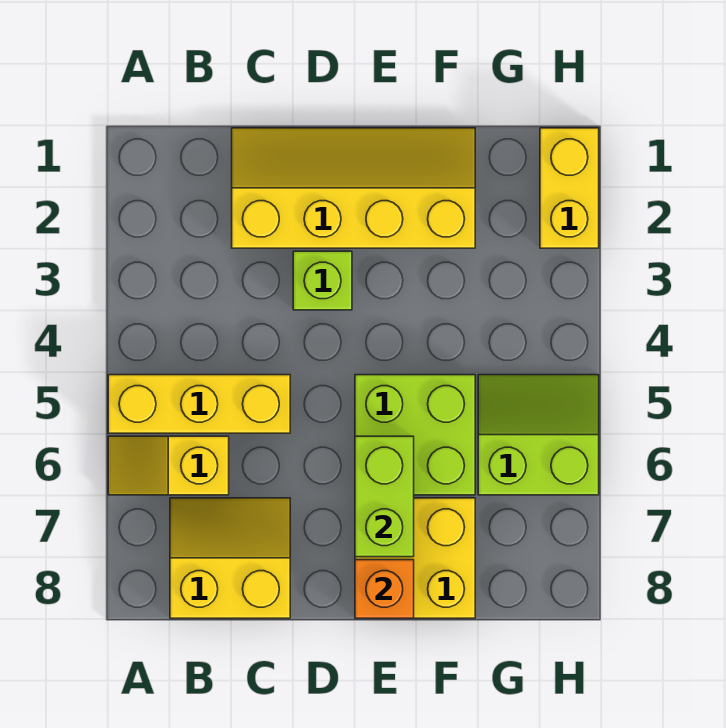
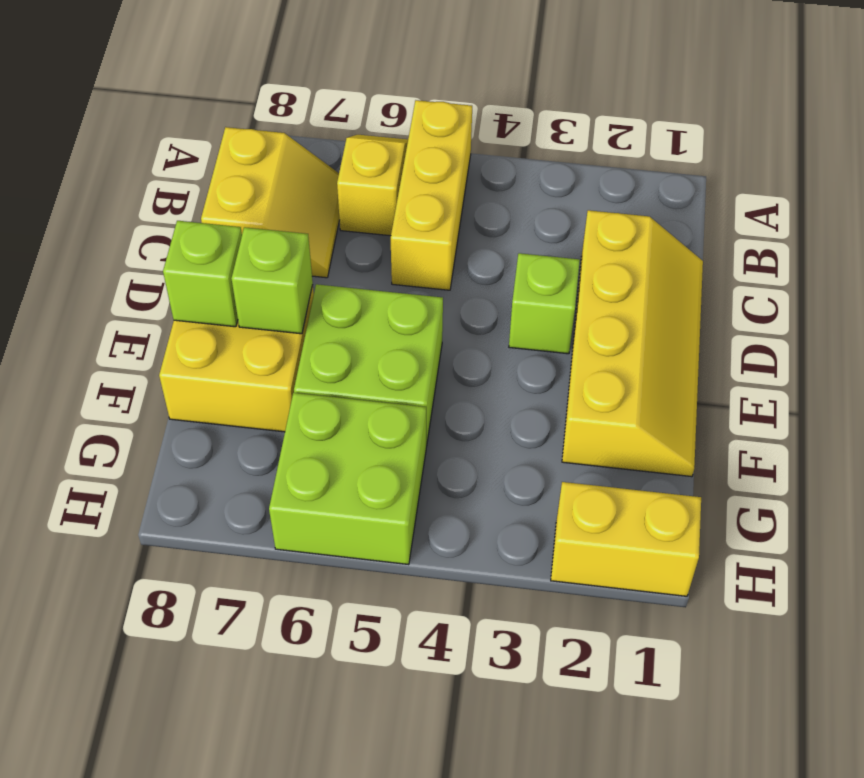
lime brick E6:E7 level 2 -> lime brick E7 level 2
orange brick E8 level 2 -> lime brick E8 level 2
lime slope G5:H6 level 1 top 6 -> lime brick G5:H6 level 1

